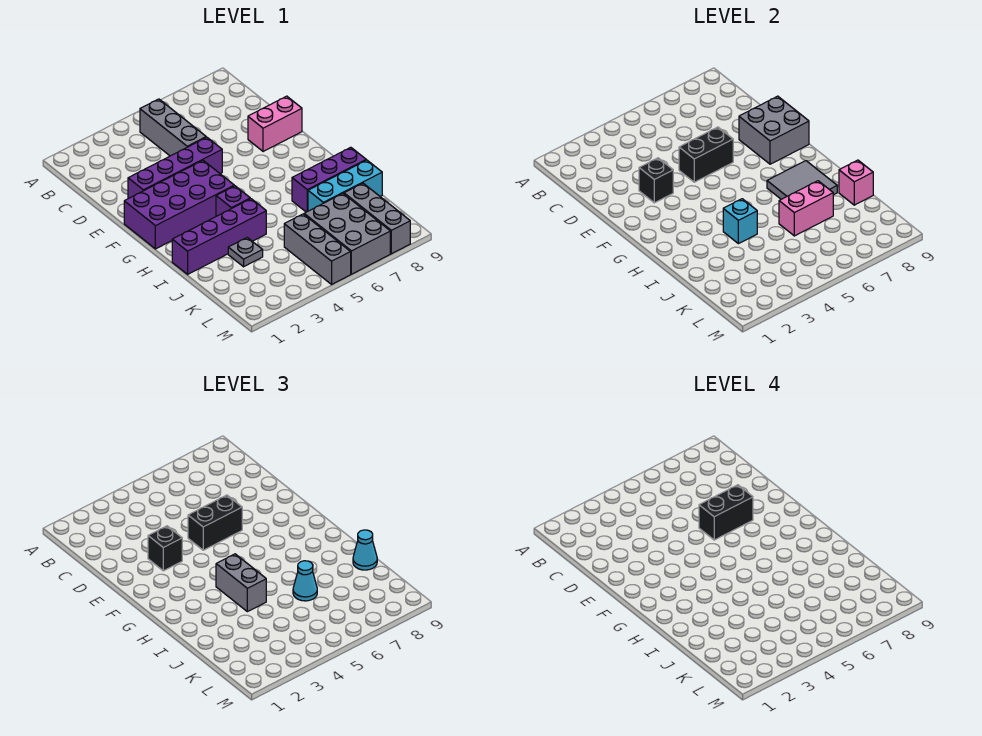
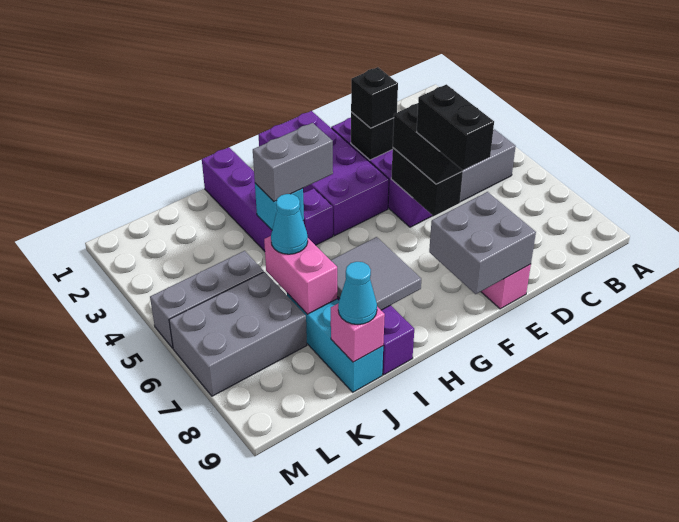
grey plate J3 level 1 -> none
grey brick K8:M8 level 1 -> none

